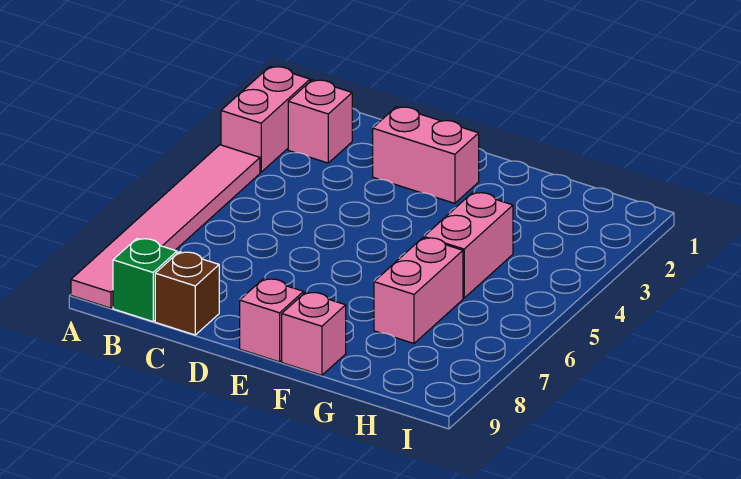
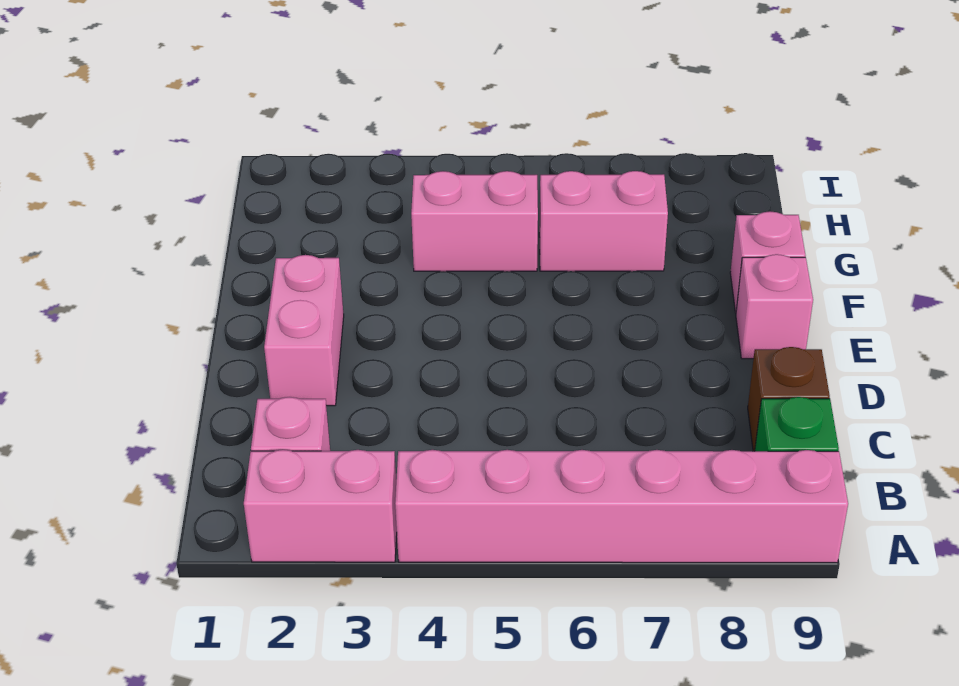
pink tile A4:A9 level 1 -> pink brick A4:A9 level 1

